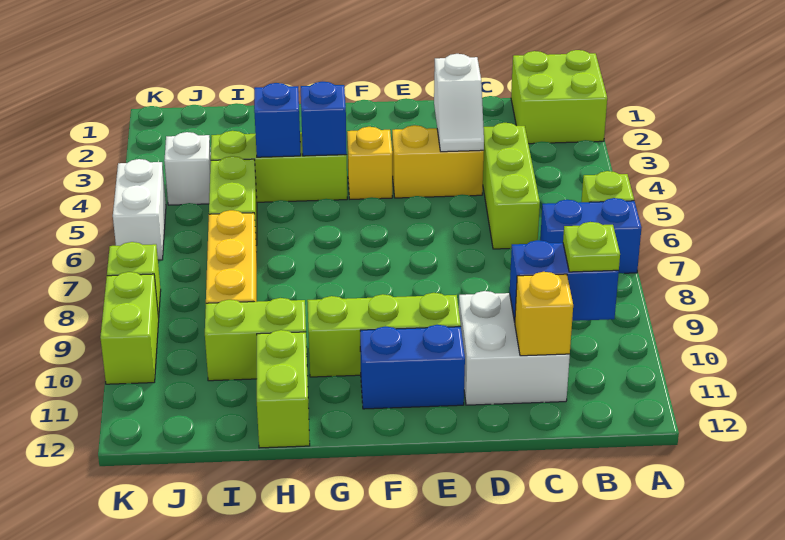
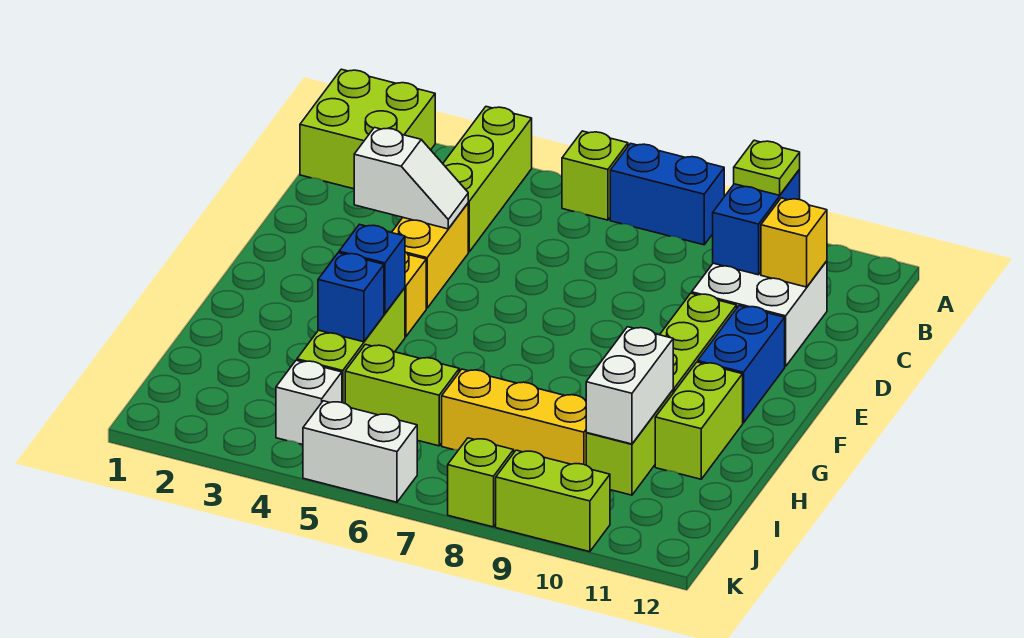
blue brick A7:B7 level 1 -> blue brick A7:A8 level 1
lime brick C4:C6 level 1 -> lime brick A4:C4 level 1
none -> white brick H10:I10 level 2
lime brick H11:H12 level 1 -> lime brick G11:H11 level 1

